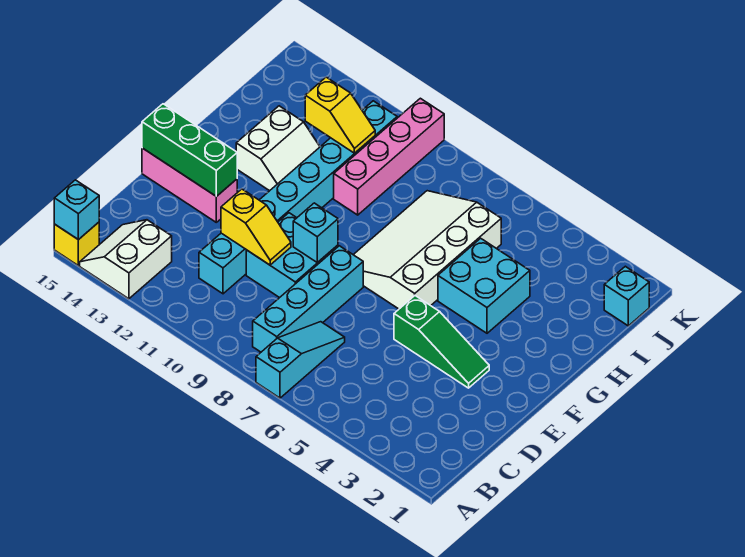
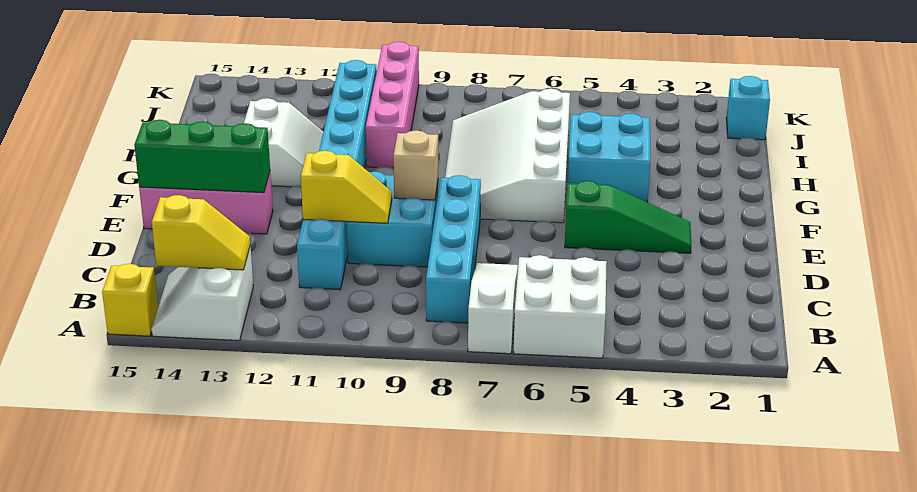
none -> white brick A5:B6 level 1
cyan slope A7:C7 level 1 top A -> white slope A7:C7 level 1 top A
cyan brick A15 level 2 -> none
cyan brick E9 level 2 -> tan brick E9 level 2
yellow slope I11:I12 level 2 top 12 -> yellow slope B13:B14 level 2 top 14

